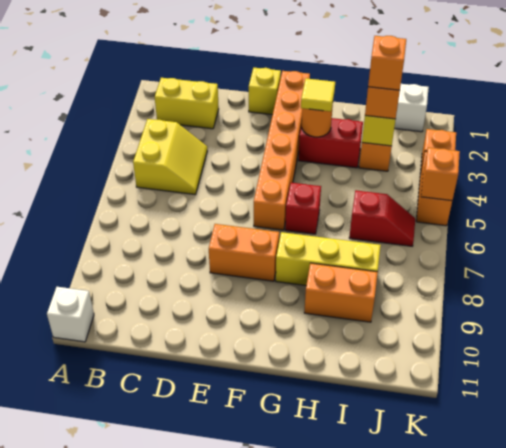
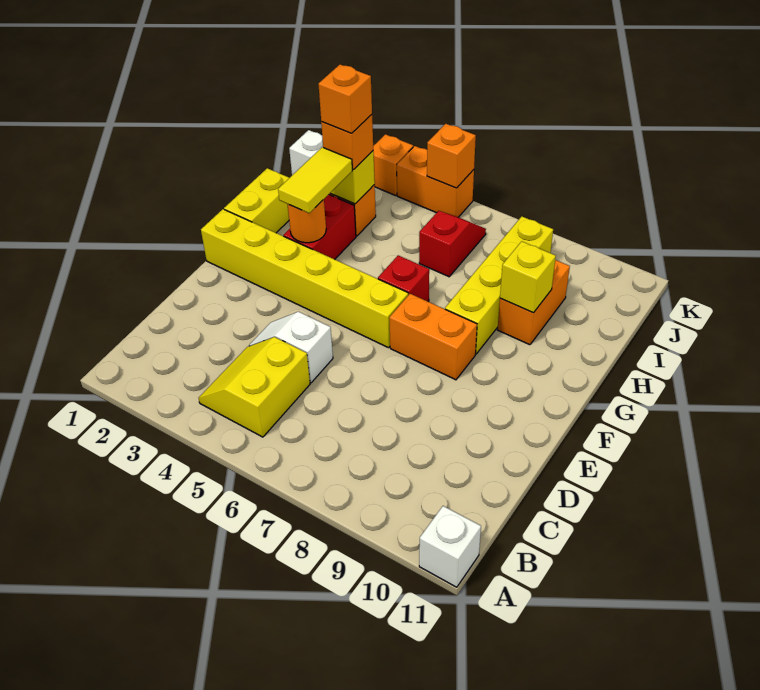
yellow brick B2:C2 level 1 -> yellow brick G1:H1 level 1
yellow slope B4:C5 level 1 top B -> yellow slope B4:C5 level 1 top 5
none -> white slope D4:D5 level 1 top 5
yellow brick E1 level 1 -> yellow brick H9 level 2
orange brick E8:F8 level 1 -> orange brick F7:F8 level 1
orange brick F1:F6 level 1 -> yellow brick F1:F6 level 1
yellow tile G3 level 3 -> yellow tile G3:H3 level 3
yellow brick G8:I8 level 1 -> yellow brick G8:J8 level 1

